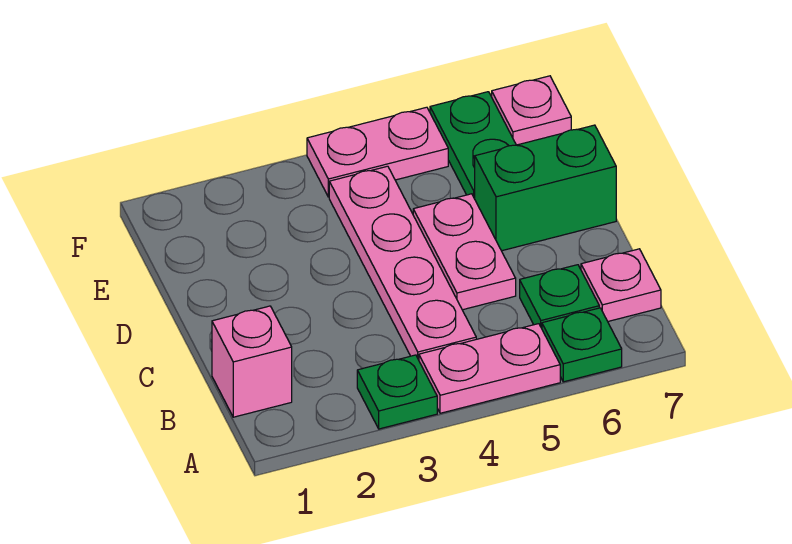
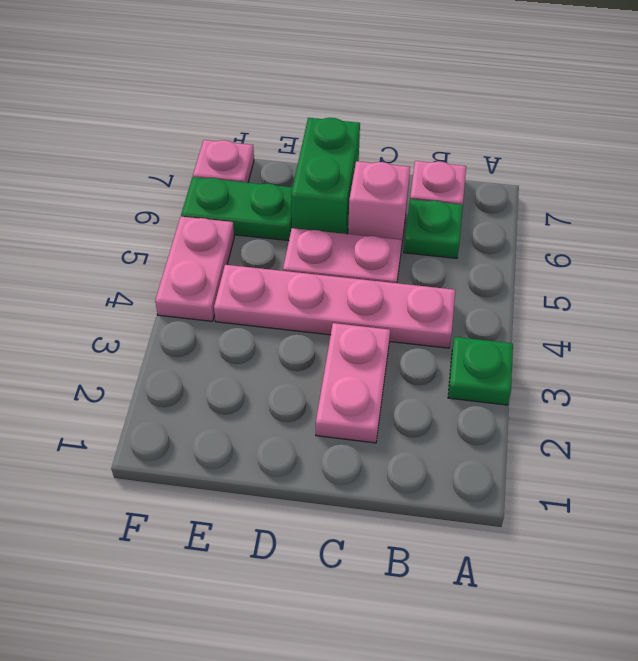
pink plate A4:A5 level 1 -> pink plate C2:C3 level 1
green plate A6 level 1 -> none
pink brick B1 level 1 -> pink brick C6 level 1

